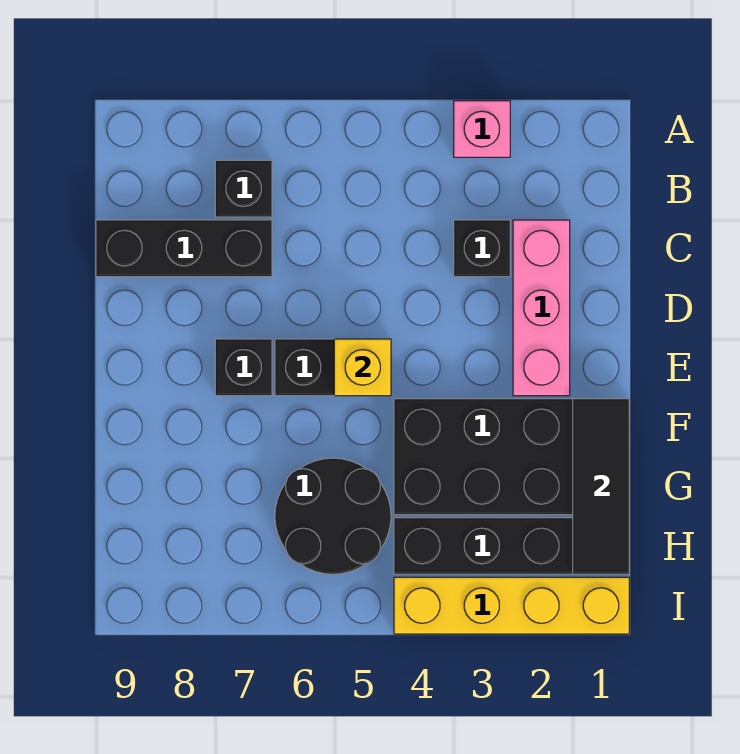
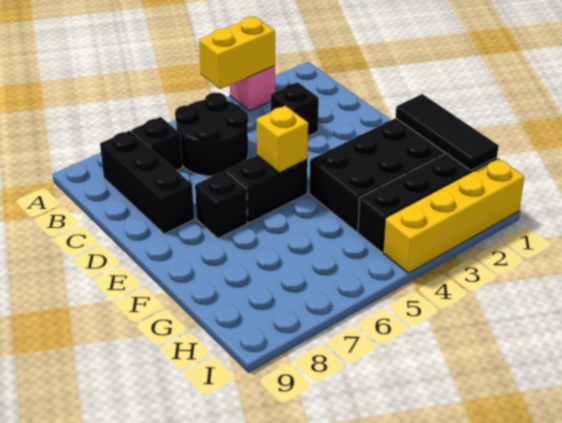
none -> yellow brick A3:A4 level 2
pink brick C2:E2 level 1 -> none
black brick C7:C9 level 1 -> black brick B8:D8 level 1
black round brick G5:H6 level 1 -> black round brick B5:C6 level 1

